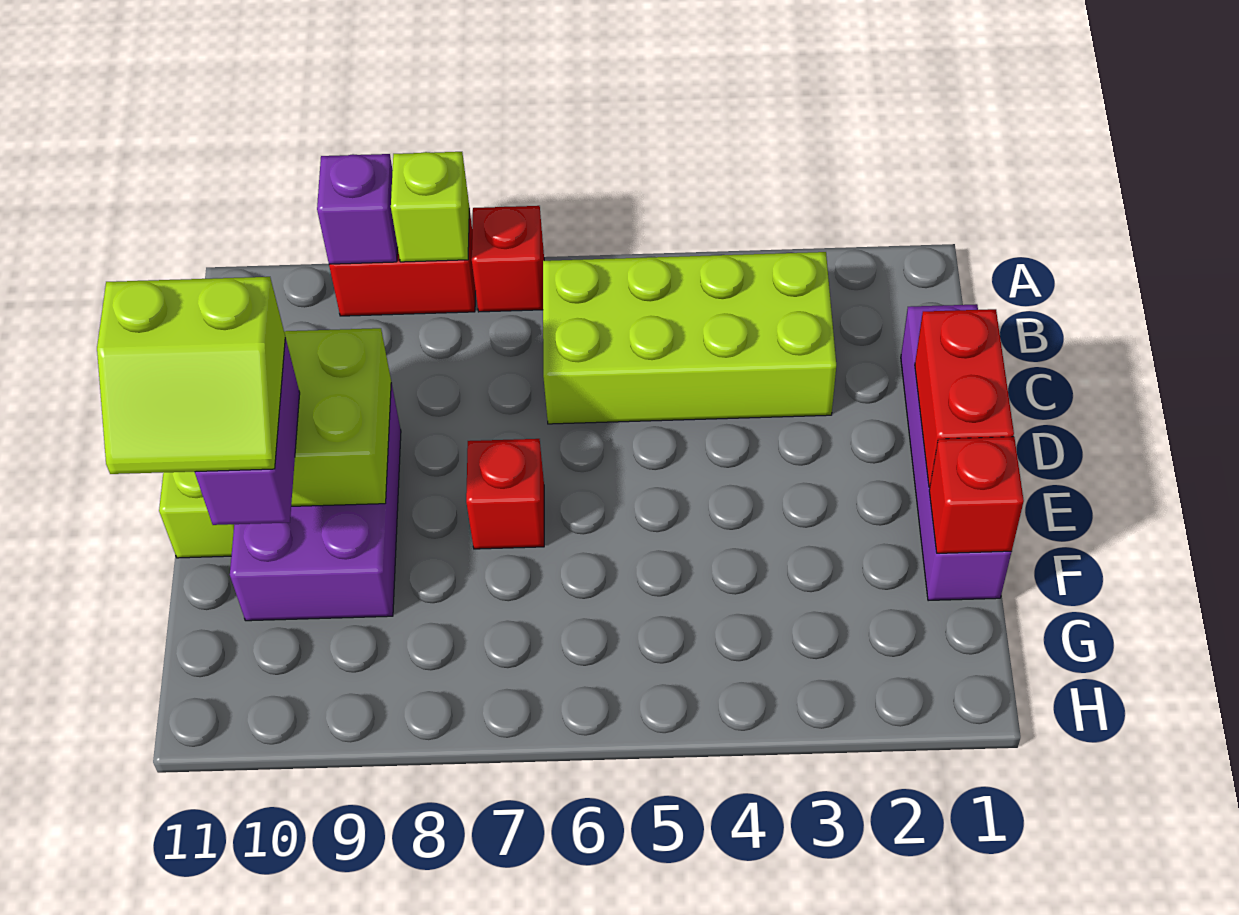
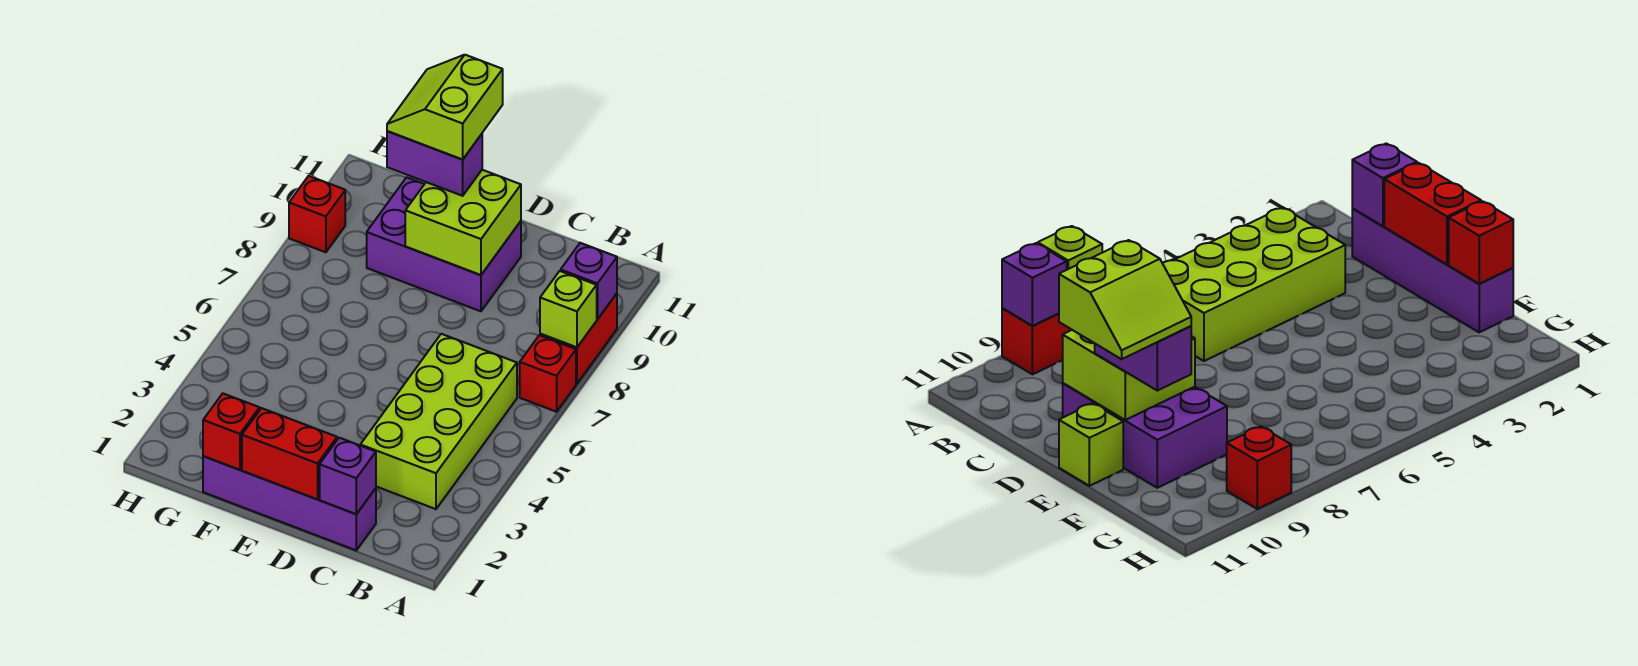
none -> purple brick C1 level 2
red brick E7 level 1 -> red brick H9 level 1

